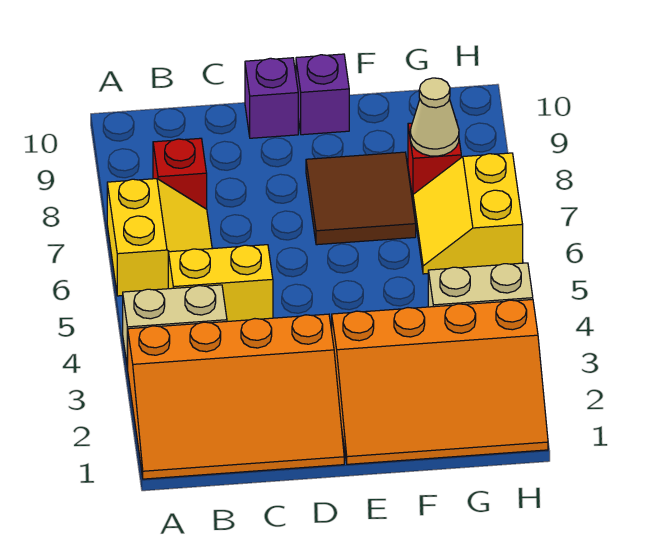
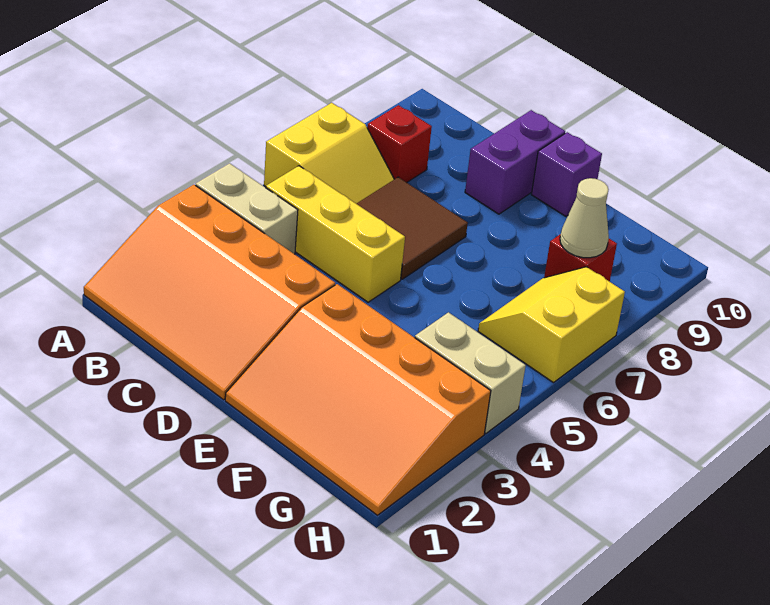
yellow brick B5:C5 level 1 -> yellow brick B5:D5 level 1
purple brick D10 level 1 -> purple brick D9:D10 level 1
brown tile E7:F8 level 1 -> brown tile C6:D7 level 1

